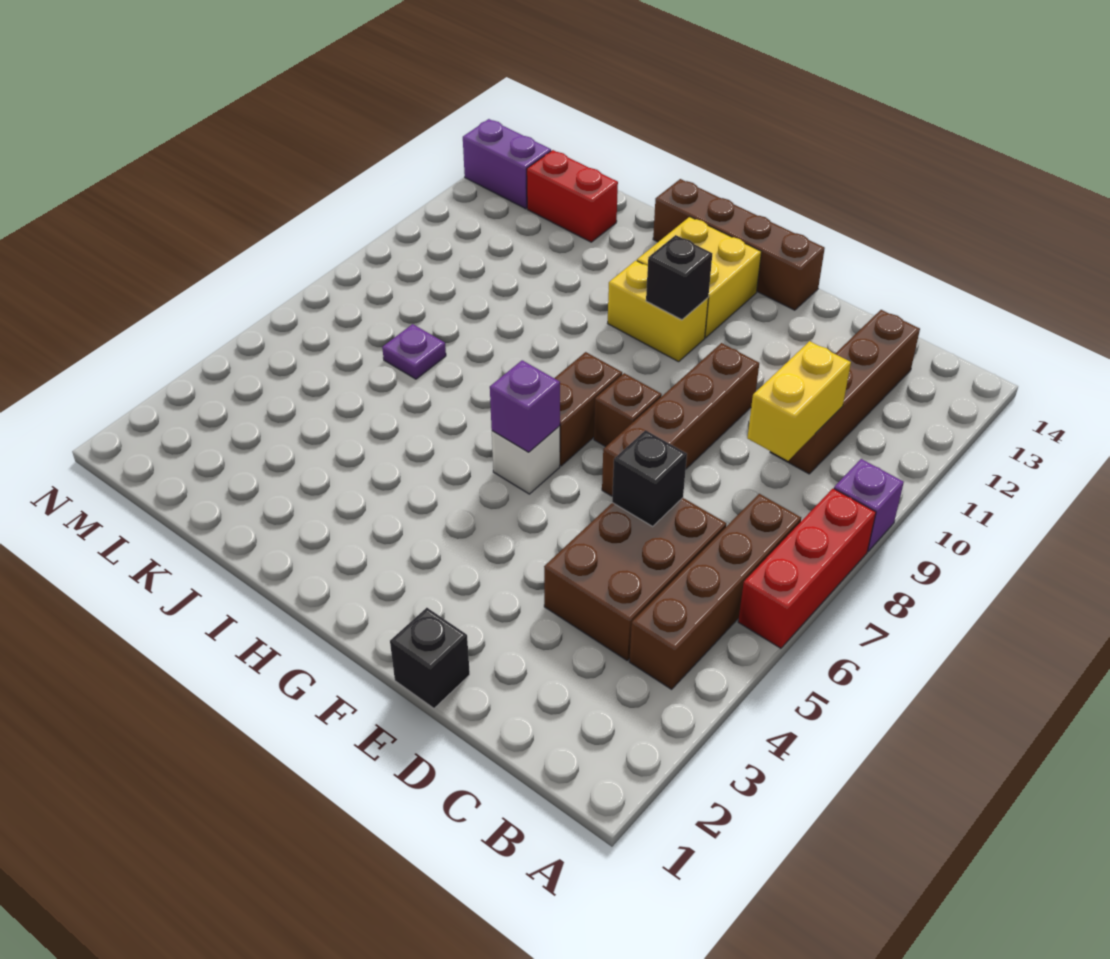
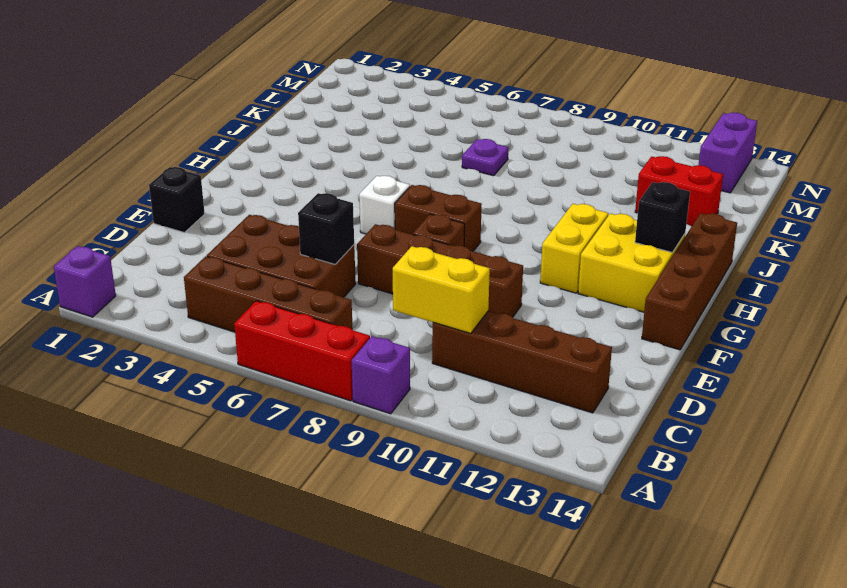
purple brick G6 level 2 -> purple brick A1 level 1
black brick G11 level 2 -> black brick H13 level 2
red brick K13:L13 level 1 -> red brick K12:K13 level 1

